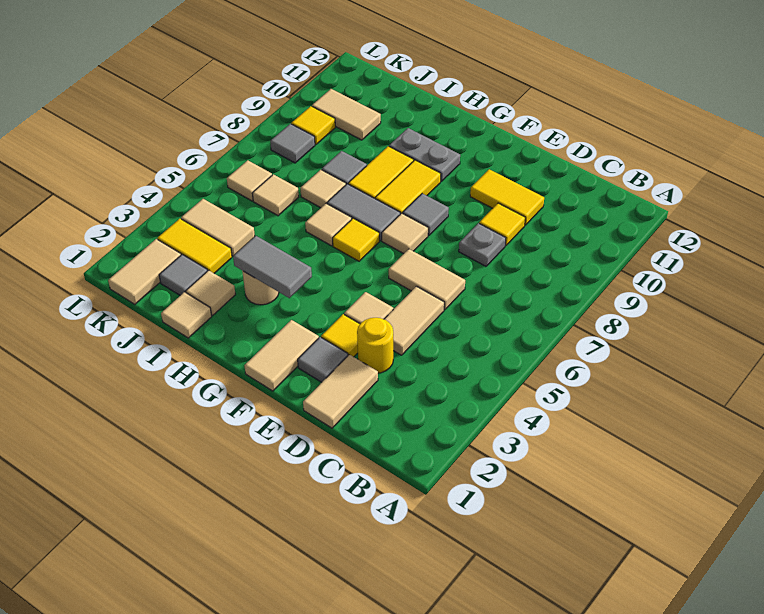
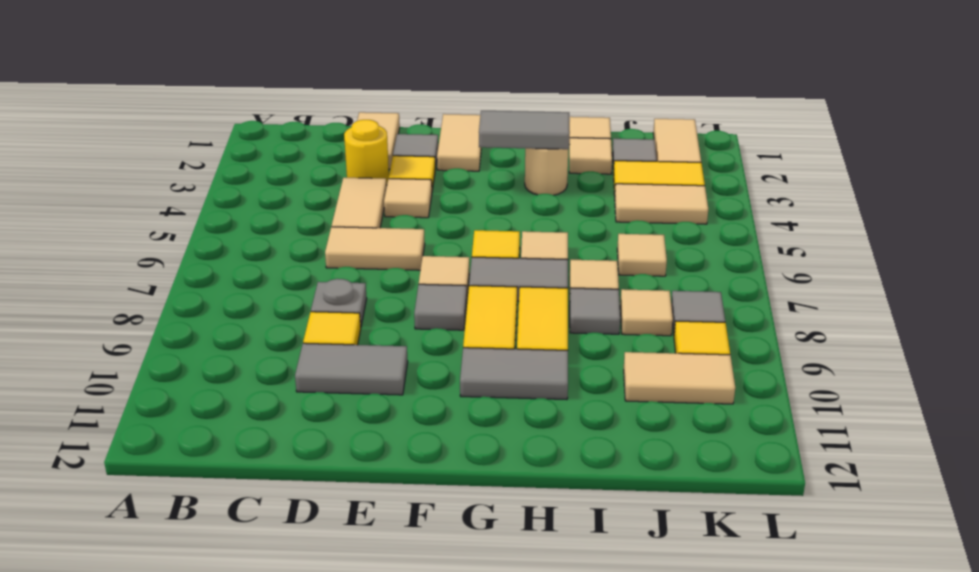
yellow tile D10:E10 level 1 -> grey tile D10:E10 level 1
grey plate G10:H10 level 1 -> grey tile G10:H10 level 1
tan tile K6 level 1 -> tan tile J8 level 1

